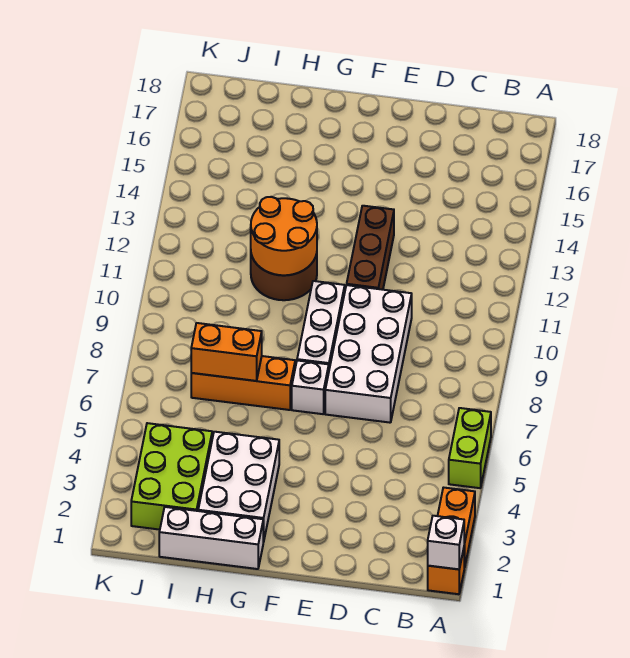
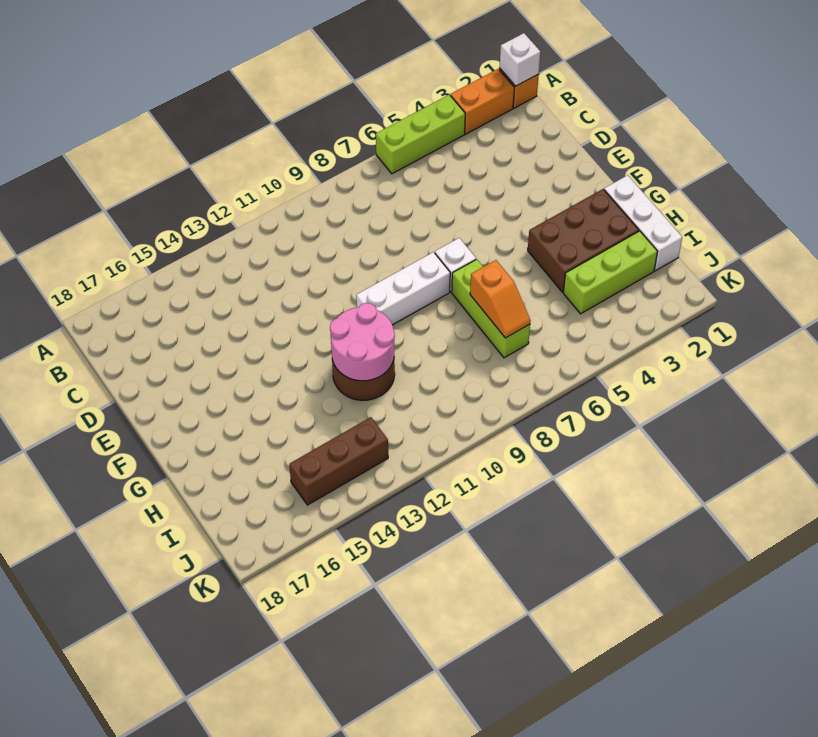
lime brick A5:A6 level 1 -> lime brick A4:A6 level 1
white brick D7:E10 level 1 -> none
brown brick E11:E13 level 1 -> brown brick J13:J15 level 1
white brick G2:H4 level 1 -> brown brick G2:H4 level 1
orange brick G7:I7 level 1 -> lime brick G7:I7 level 1
orange round brick G11:H12 level 2 -> pink round brick G11:H12 level 2
orange brick H7:I7 level 2 -> orange slope H7:I7 level 2 top H
lime brick I2:J4 level 1 -> lime brick I2:I4 level 1

